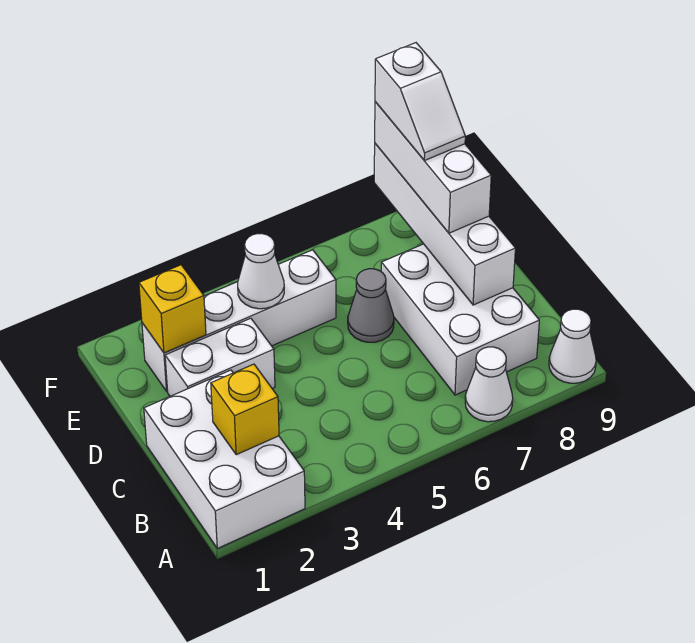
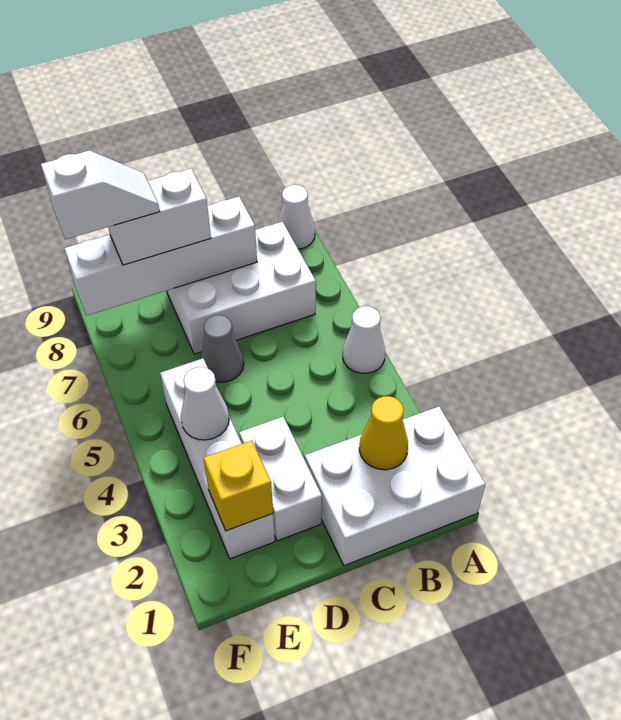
white cone A7 level 1 -> white cone A5 level 1
yellow brick B2 level 2 -> yellow cone B2 level 2
white brick D8:F8 level 3 -> white brick D8:E8 level 3

